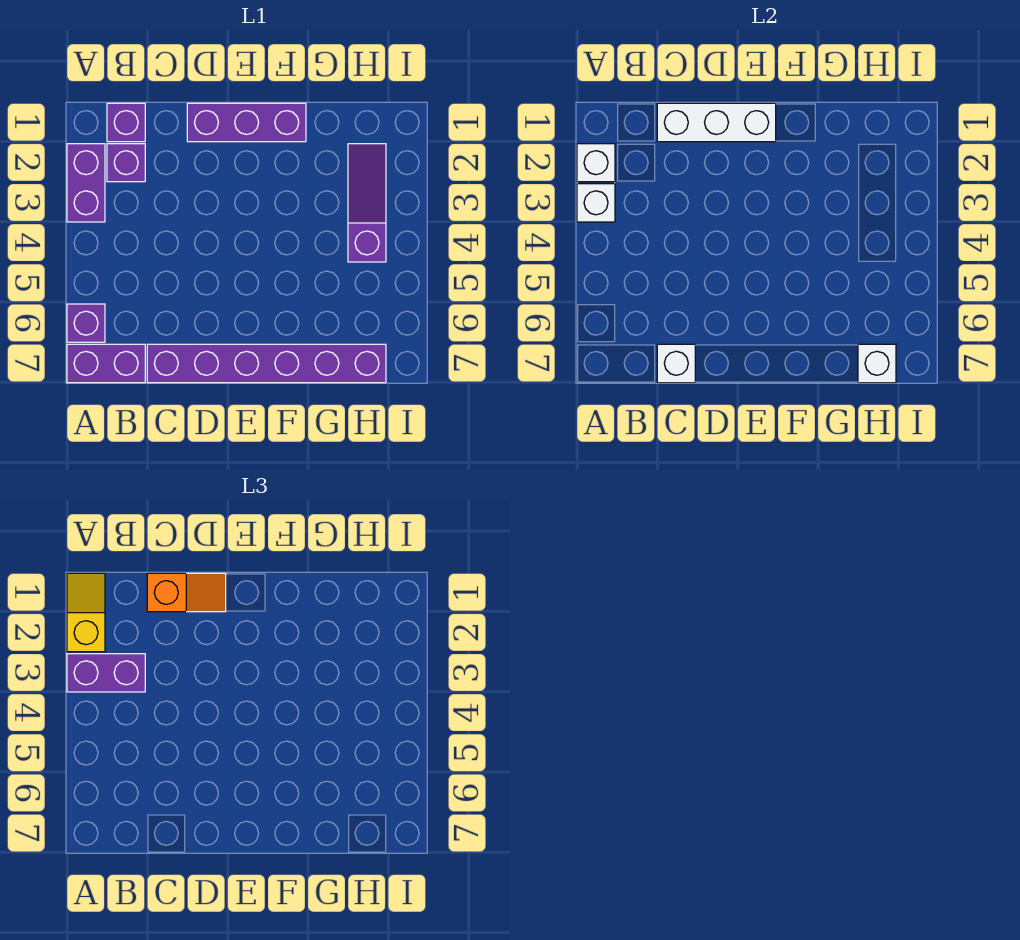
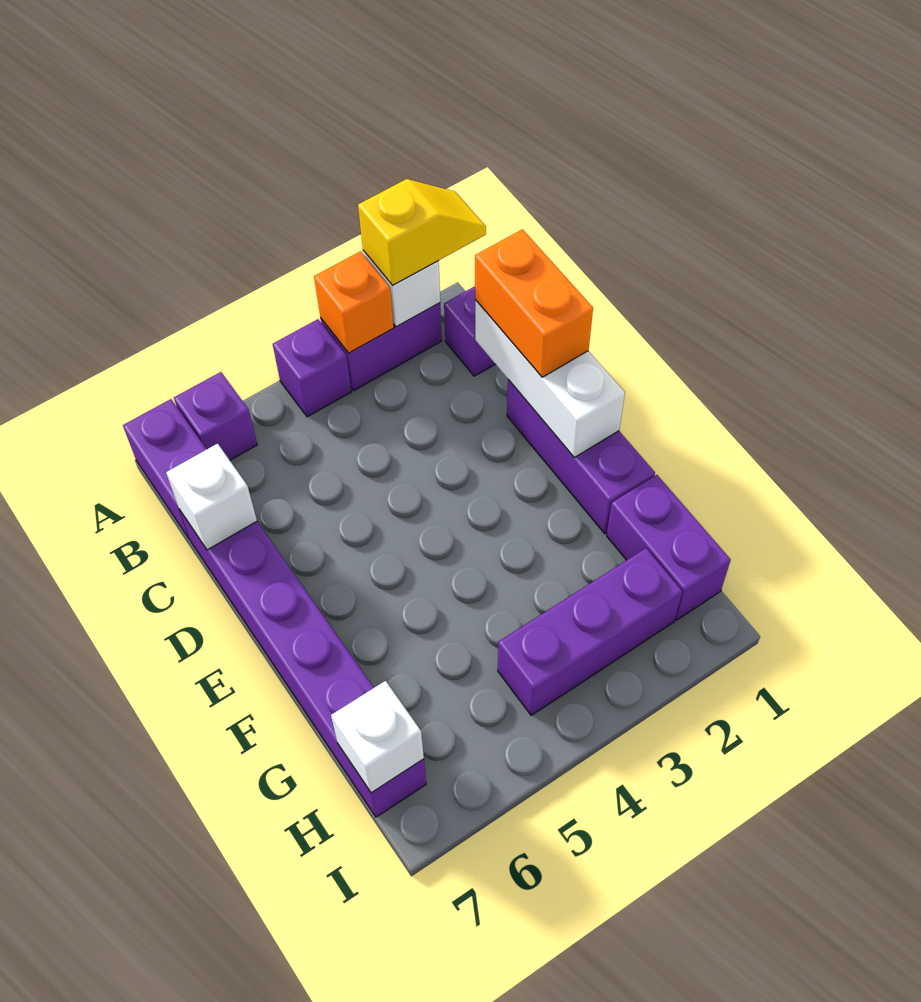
white brick A3 level 2 -> orange brick A3 level 2
purple brick A3:B3 level 3 -> purple brick G1:H1 level 1
purple brick B2 level 1 -> purple brick A4 level 1
orange slope C1:D1 level 3 top C -> orange brick C1:D1 level 3
purple slope H2:H4 level 1 top 4 -> purple brick H2:H4 level 1

